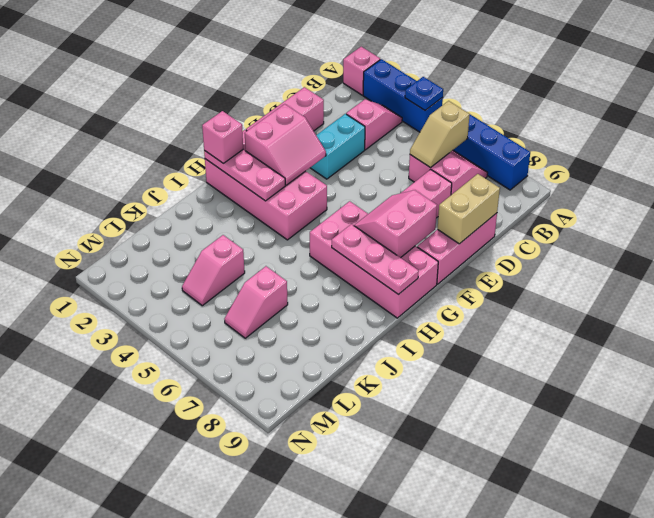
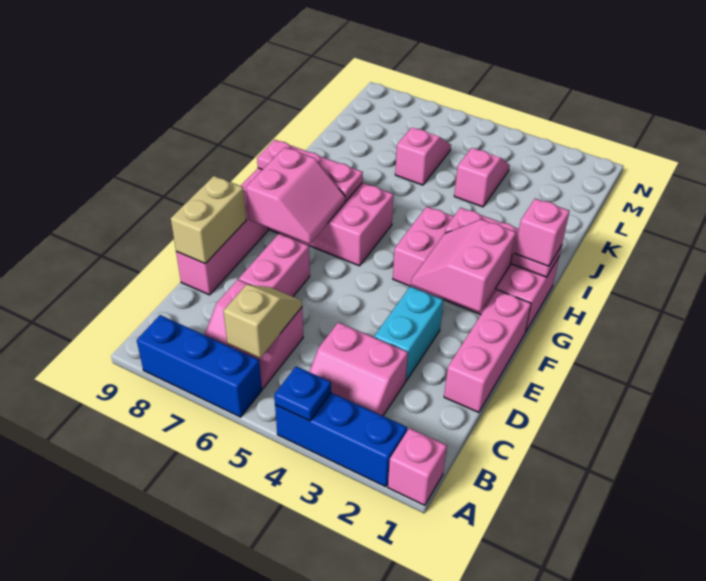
pink slope B3:C3 level 1 top C -> pink slope B3:C4 level 1 top C

